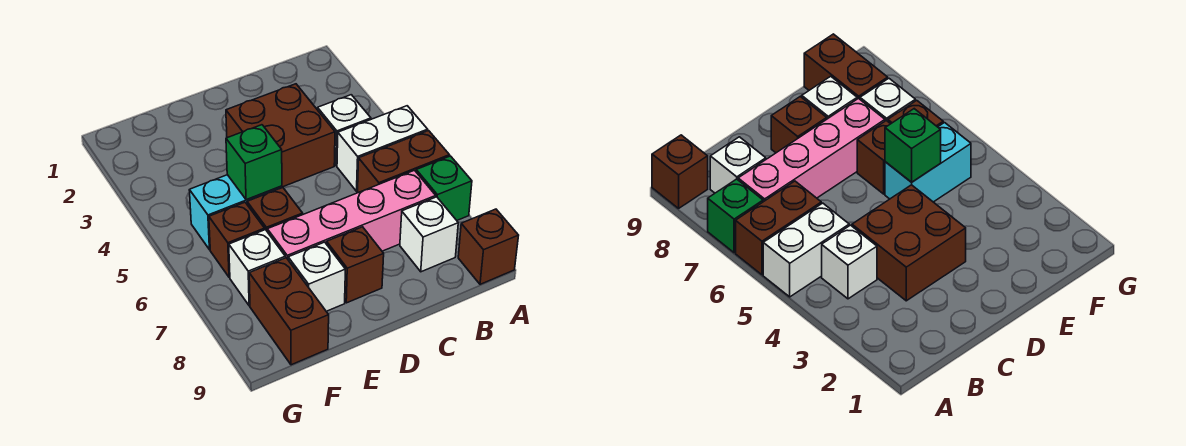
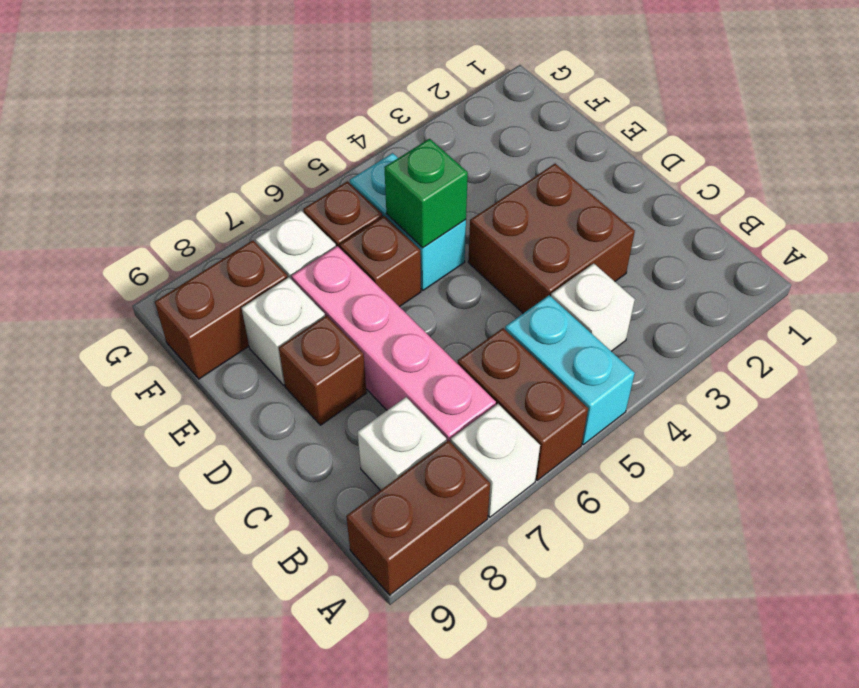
white brick A5:B5 level 1 -> cyan brick A5:B5 level 1
green brick A7 level 1 -> white brick A7 level 1
brown brick A9 level 1 -> brown brick A8:A9 level 1

